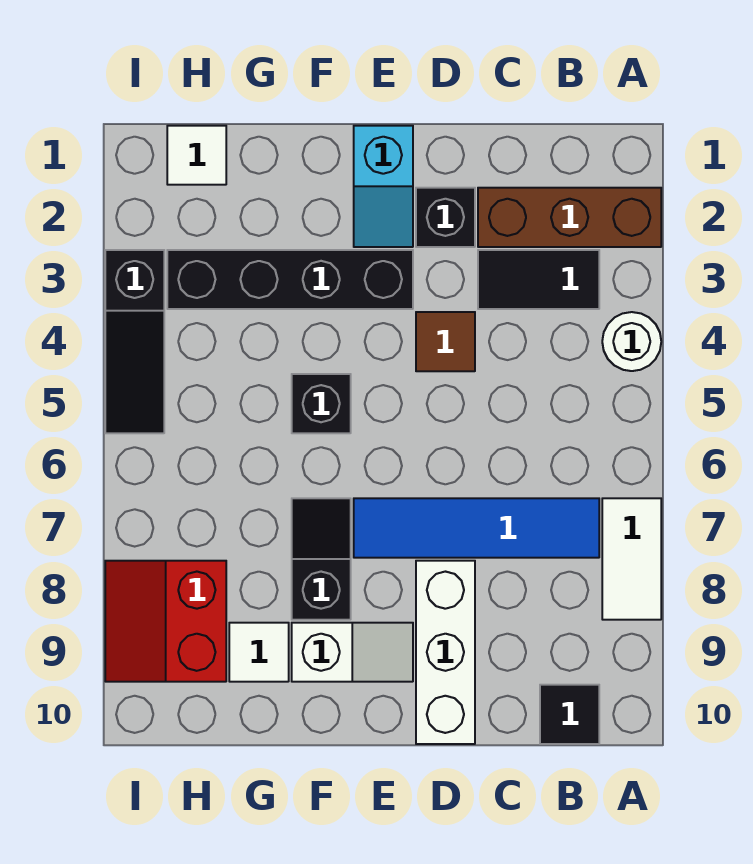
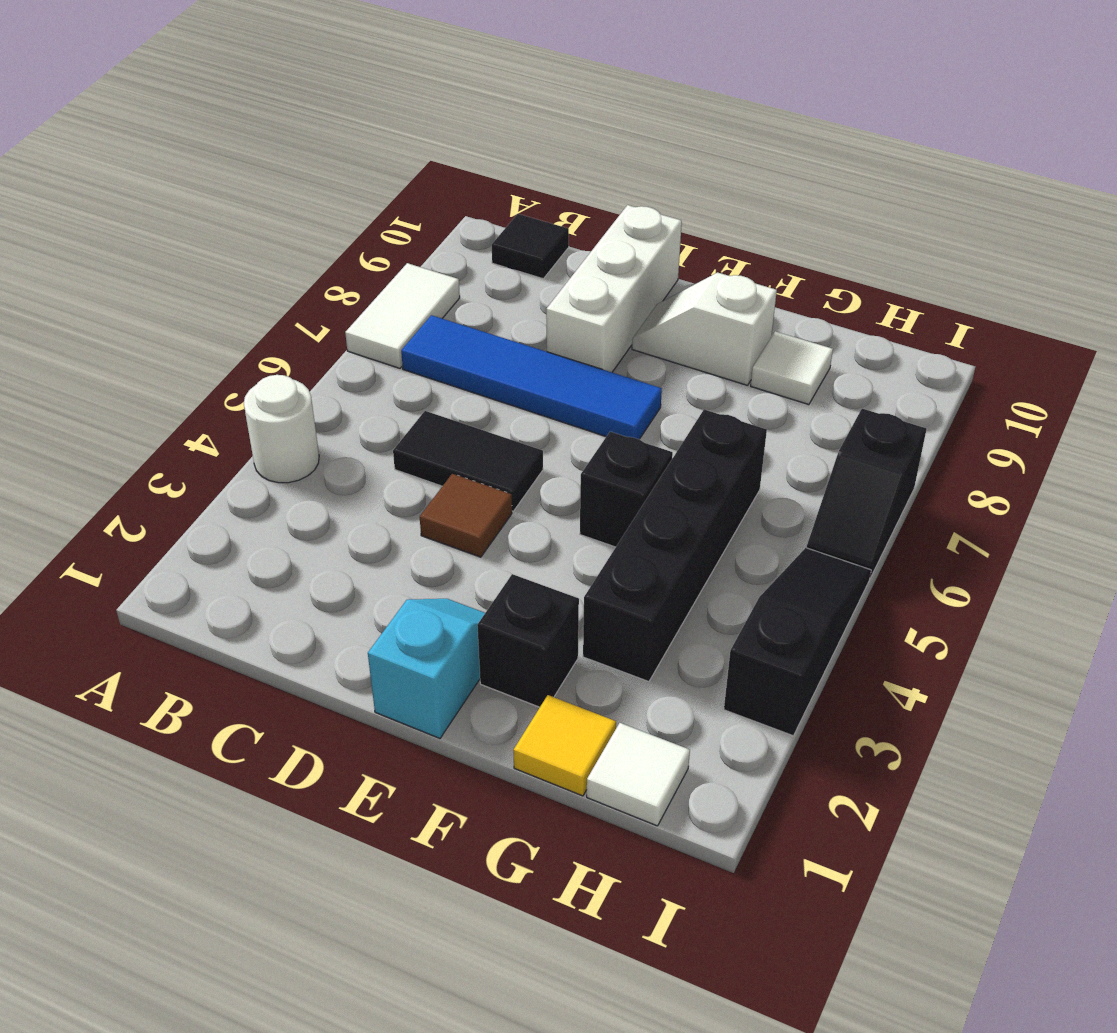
brown brick A2:C2 level 1 -> none
black tile B3:C3 level 1 -> black tile C5:D5 level 1
black brick D2 level 1 -> black brick F2 level 1
black brick E3:H3 level 1 -> black brick G3:G6 level 1
black slope F7:F8 level 1 top 8 -> black slope I6:I7 level 1 top 7
none -> yellow tile G1 level 1
red slope H8:I9 level 1 top H -> none

